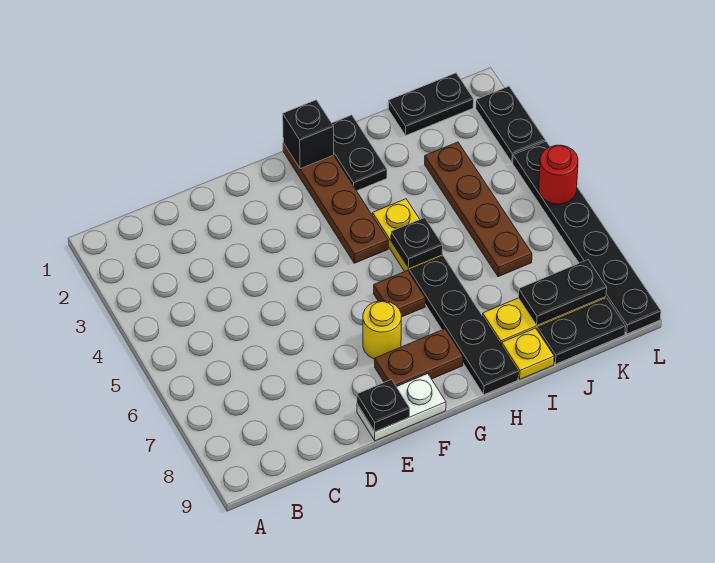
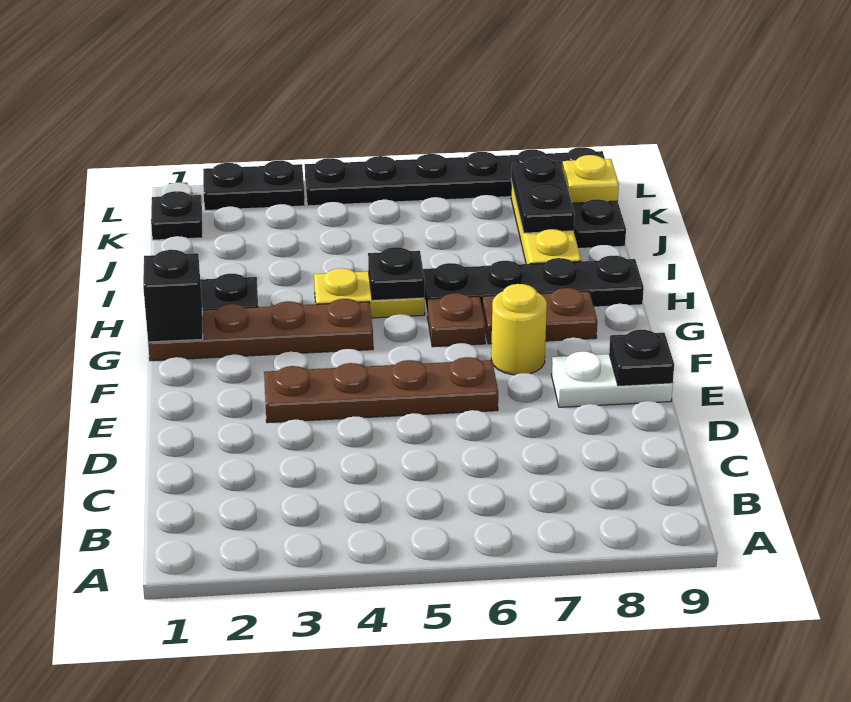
white plate E9:F9 level 1 -> white plate E8:E9 level 1
brown plate F8:G8 level 1 -> brown plate G7:G8 level 1
yellow plate I9 level 1 -> yellow plate K9 level 2
black plate J1:K1 level 1 -> black plate K1 level 1
brown plate J3:J6 level 1 -> brown plate E3:E6 level 1
red round brick L5 level 2 -> none

